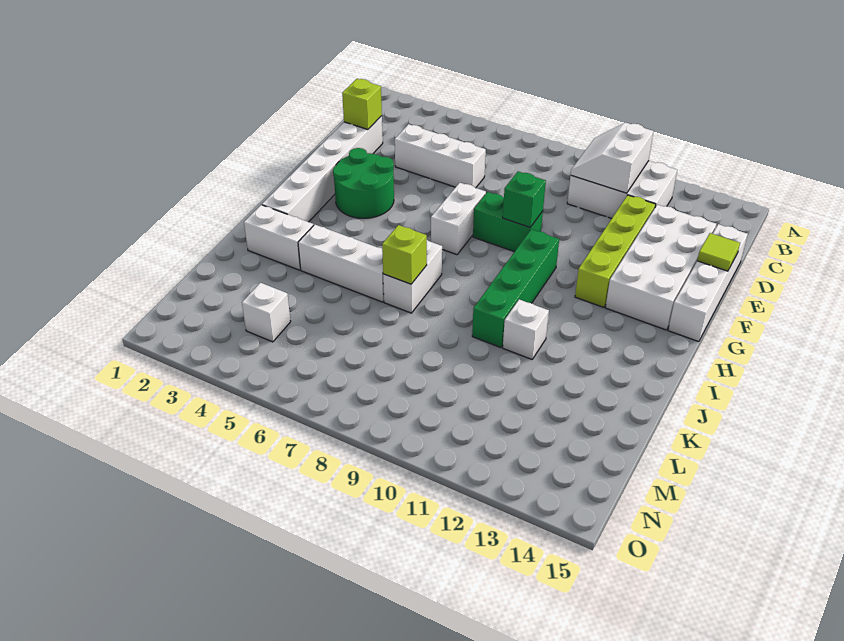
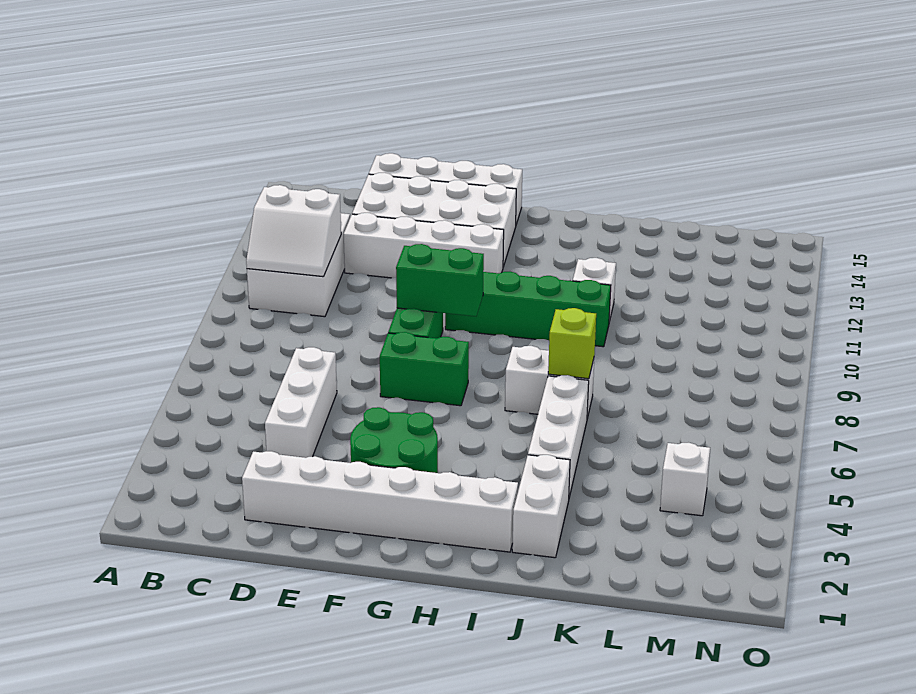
lime brick D2 level 2 -> none
lime brick D12:G12 level 1 -> white brick D12:G12 level 1
lime tile E15 level 2 -> none
white brick F7:G7 level 1 -> green brick F7:G7 level 1
green brick F9 level 2 -> green brick F9:G9 level 2

